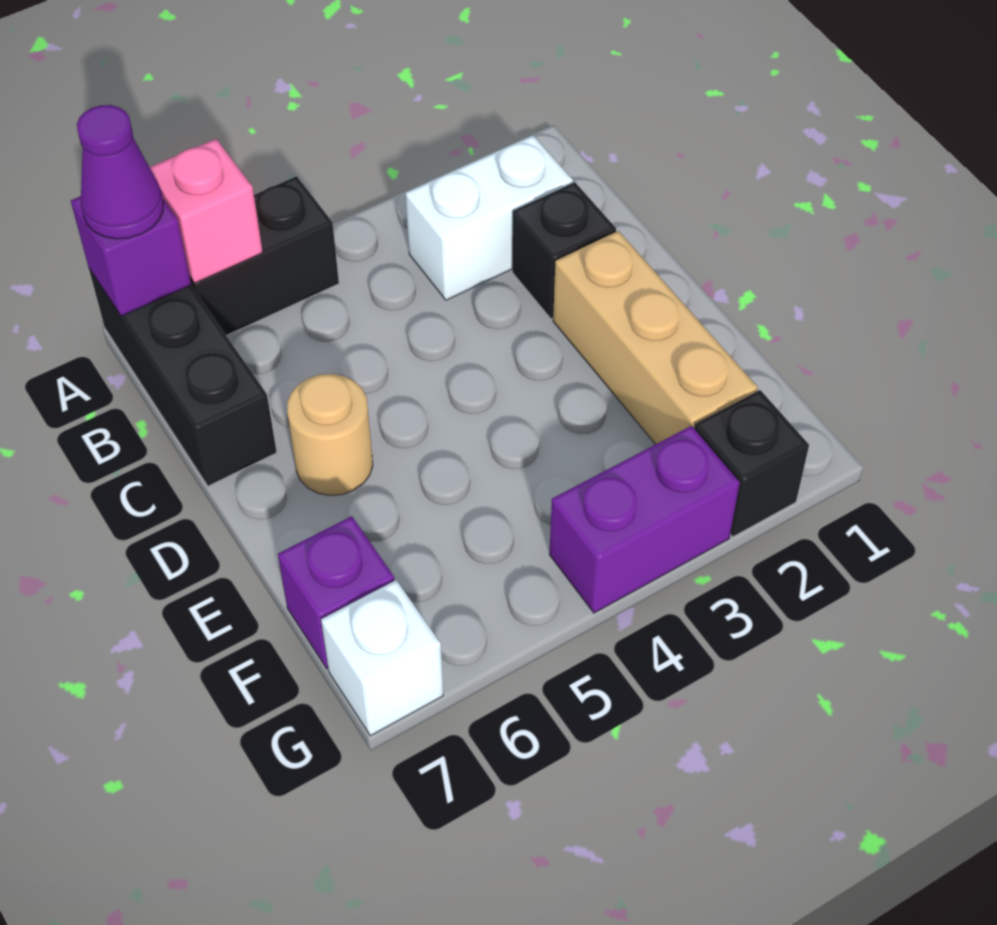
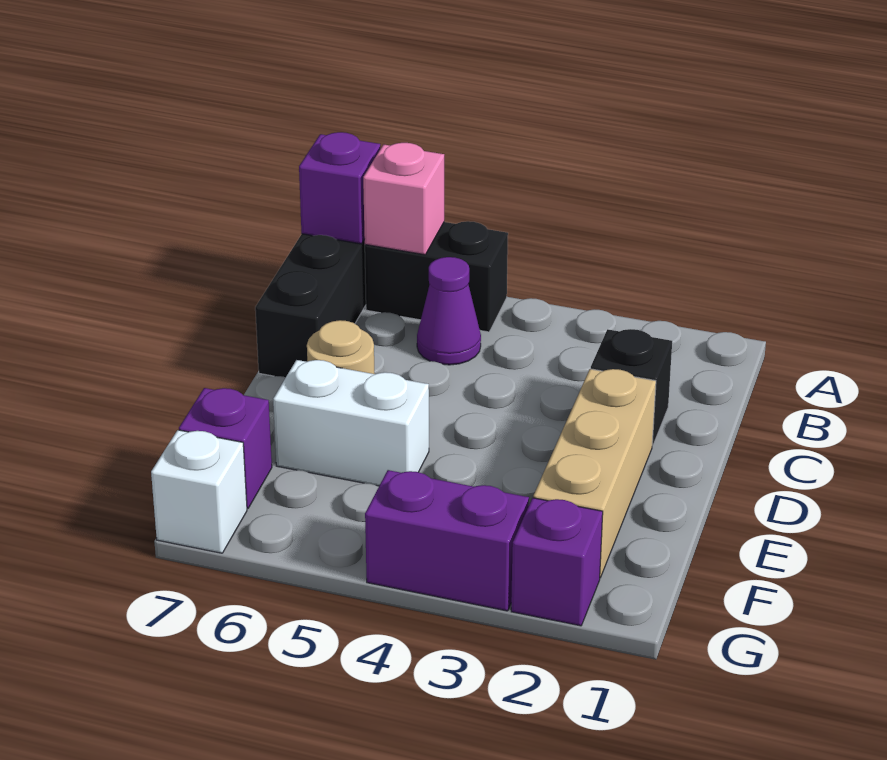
purple cone A7 level 3 -> purple cone B5 level 1
white brick B2:B3 level 1 -> white brick E5:E6 level 1
black brick G2 level 1 -> purple brick G2 level 1

